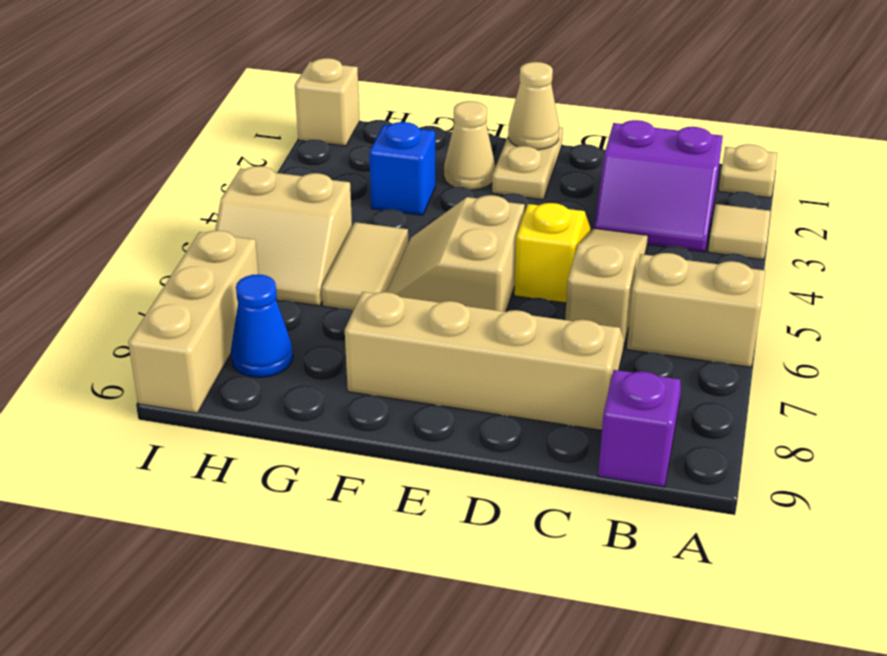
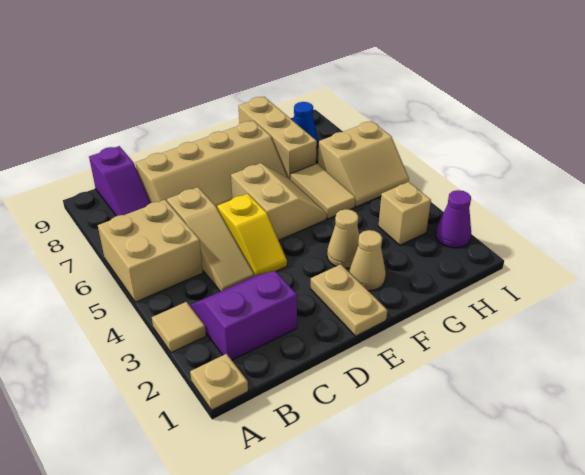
tan brick A6:B6 level 1 -> tan brick A5:B6 level 1
tan cone E1 level 2 -> tan cone F3 level 1
blue brick G3 level 1 -> none
tan slope H5:I6 level 1 top 5 -> tan slope H5:I6 level 1 top 6
tan brick I1 level 1 -> tan brick H3 level 1
none -> purple cone I2 level 1
tan brick I7:I9 level 1 -> tan brick G7:G9 level 1

